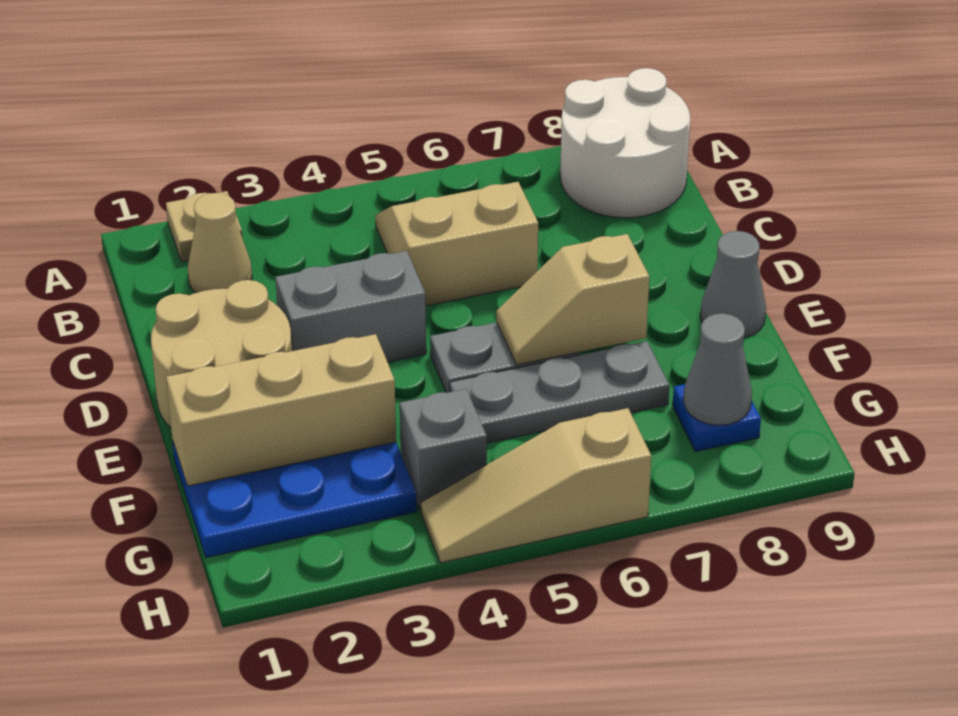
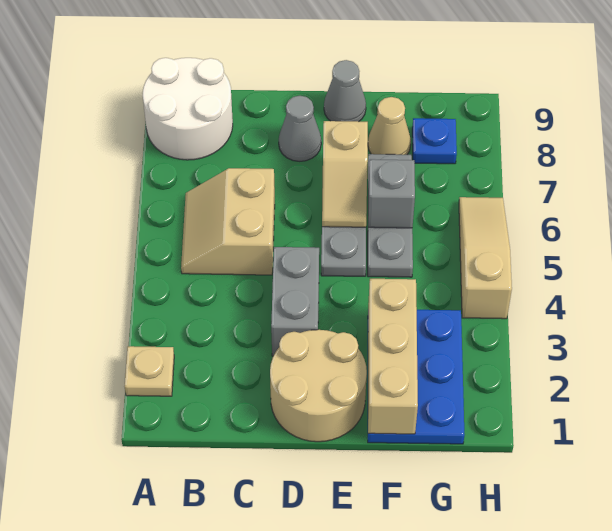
tan cone B2 level 1 -> tan cone F8 level 1
grey brick G4 level 1 -> grey brick F6 level 2
grey cone G8 level 2 -> grey cone D8 level 1
tan slope H4:H6 level 1 top 6 -> tan slope H4:H6 level 1 top 4

